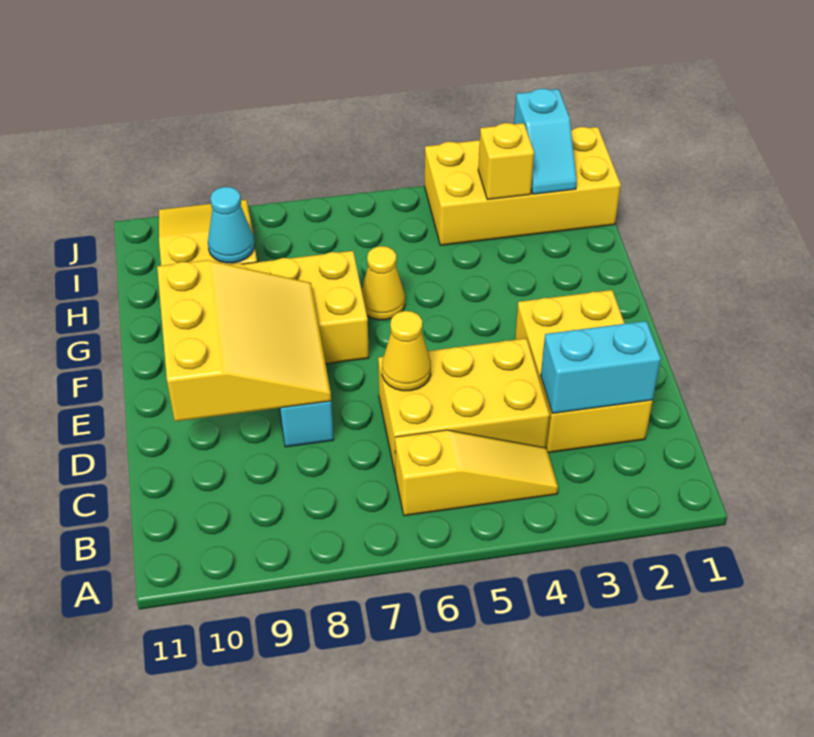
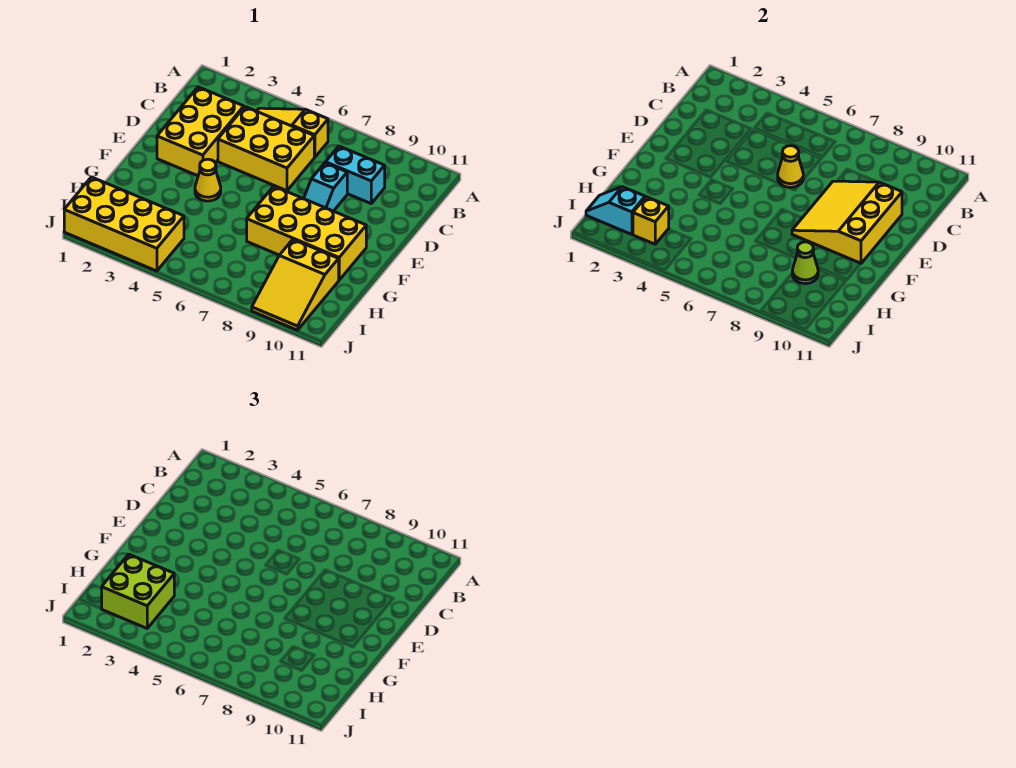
cyan brick C2:C3 level 2 -> cyan brick C8:C9 level 1
yellow cone G6 level 1 -> yellow cone F4 level 1
none -> lime brick H2:I3 level 3
cyan cone H9 level 2 -> lime cone H9 level 2
cyan slope I2:J2 level 2 top J -> cyan slope I1:I2 level 2 top 2

